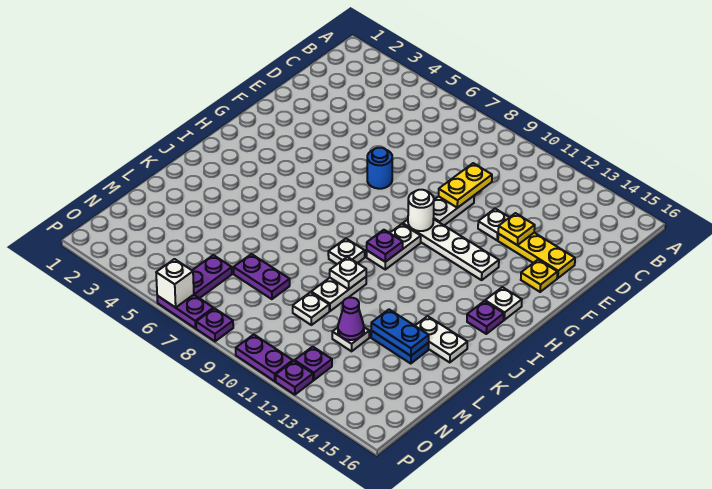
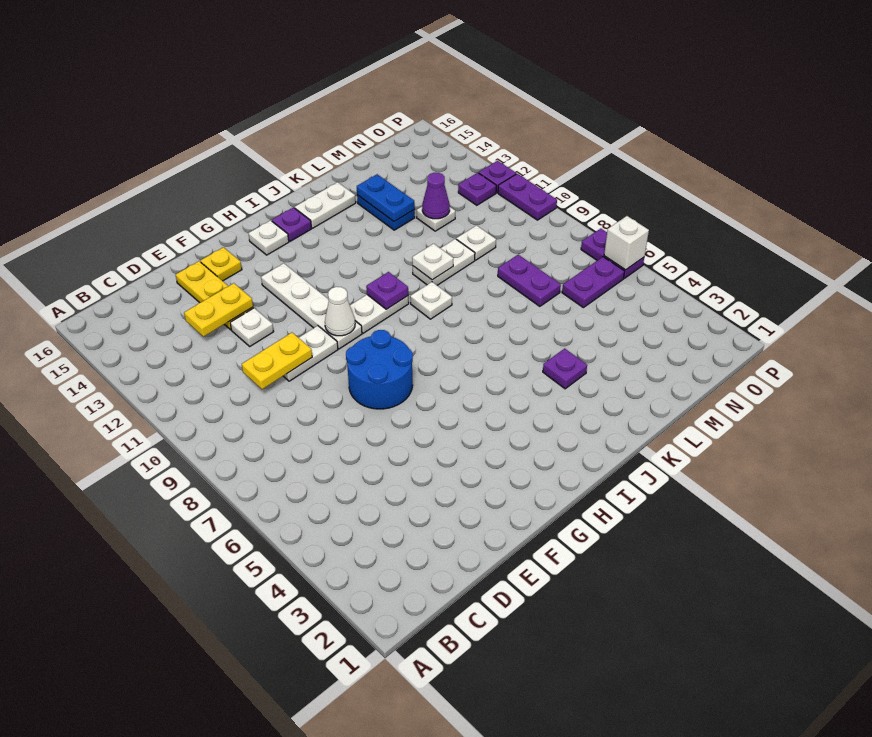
yellow plate E13 level 2 -> yellow plate D13:E13 level 2
blue round brick F7 level 1 -> blue round brick F7:G8 level 1
white round brick G10 level 2 -> white cone G10 level 2
white plate K14:K15 level 1 -> white plate J15:K15 level 1
purple plate P8 level 1 -> purple plate K4 level 1

